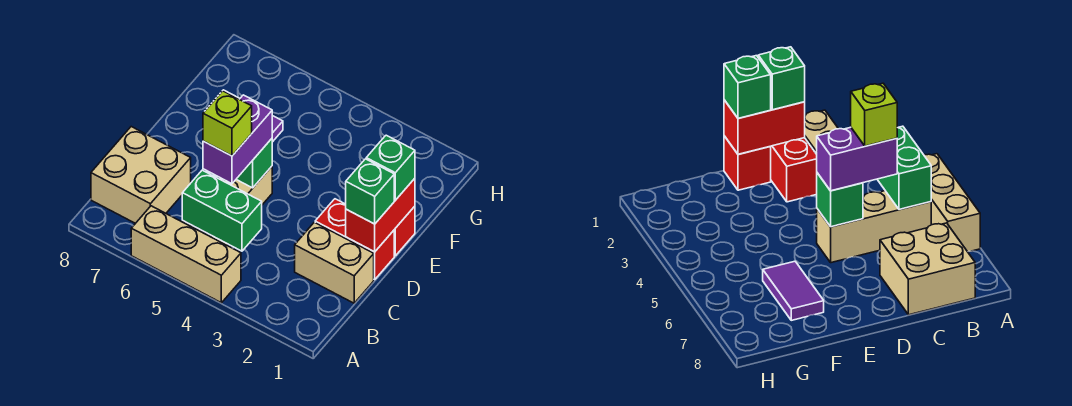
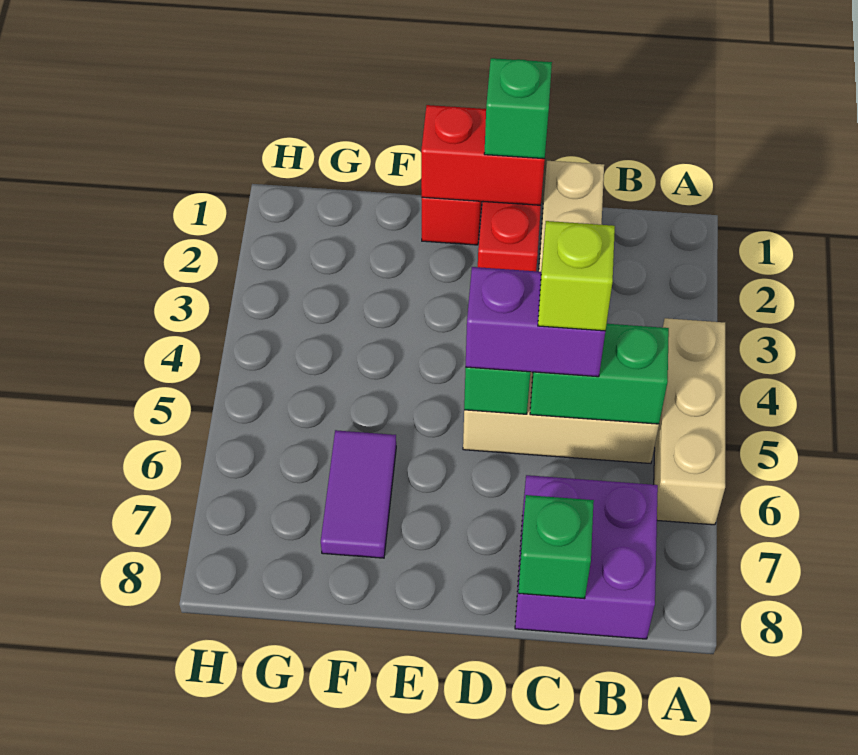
green brick B4:B5 level 2 -> green brick B5:C5 level 2
tan brick B7:C8 level 1 -> purple brick B7:C8 level 1
green brick E1 level 3 -> green brick C8 level 2

